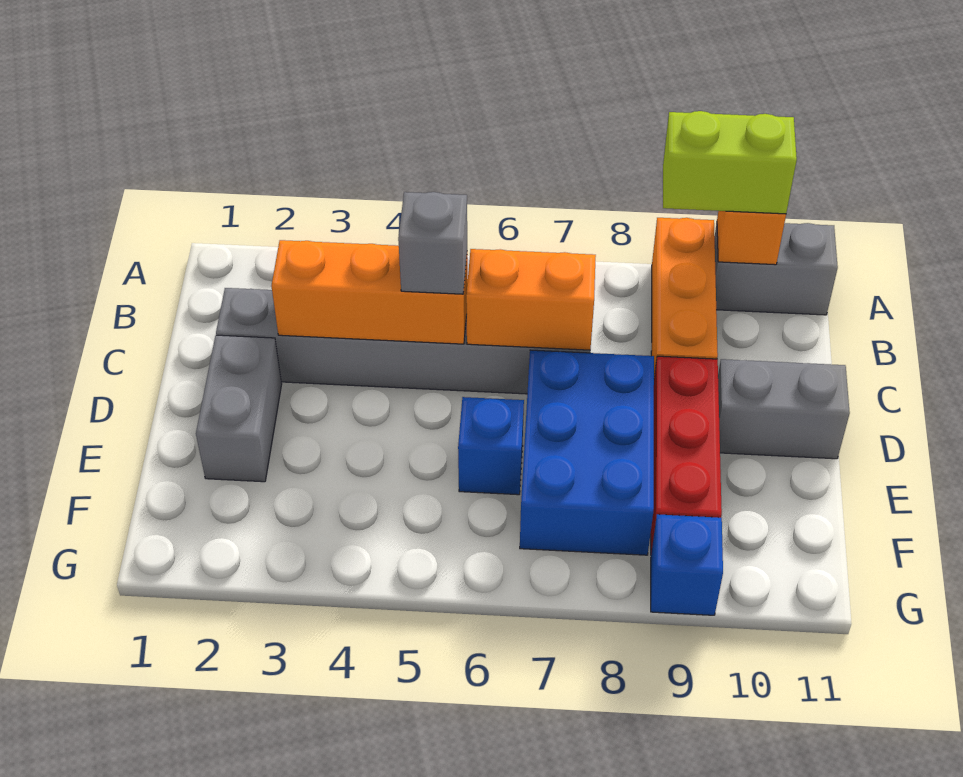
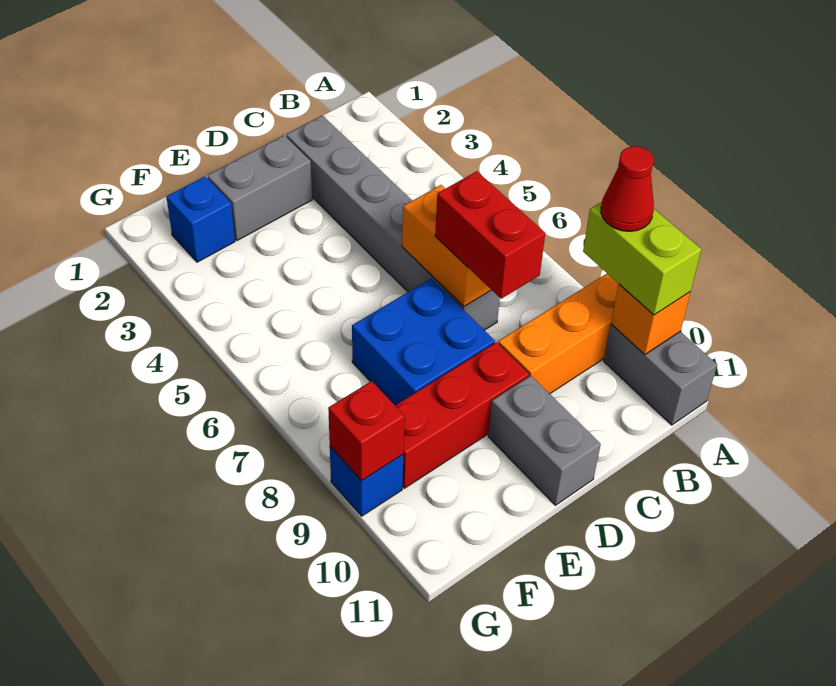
none -> red cone A9 level 4
orange brick C3:C5 level 2 -> none
grey brick C5 level 3 -> none
none -> red brick C7:C8 level 3
blue brick D7:F8 level 1 -> blue brick D7:E8 level 1
blue brick E6 level 1 -> blue brick F2 level 1
none -> red brick G9 level 2

